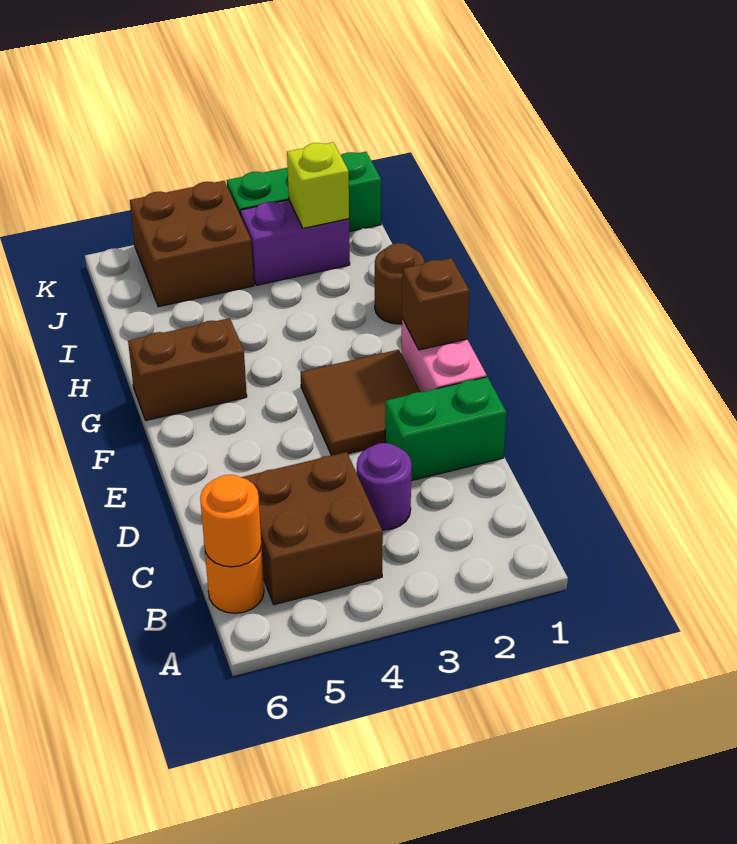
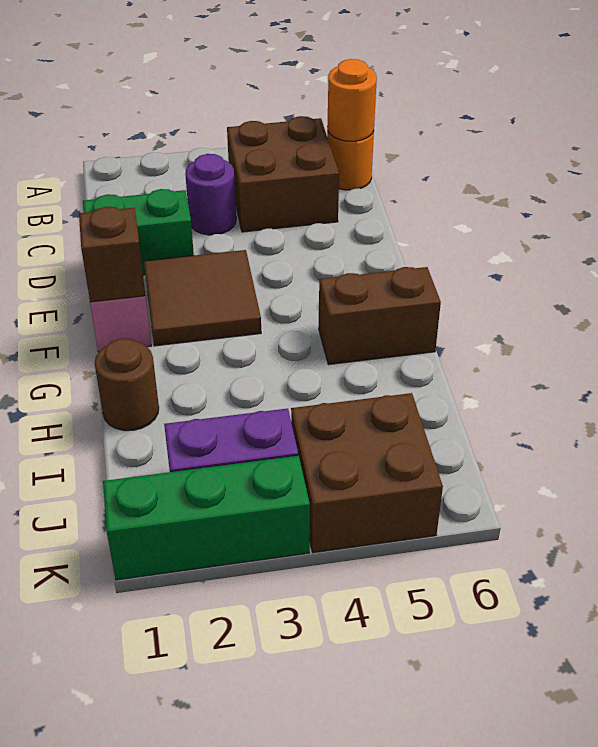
lime brick J2 level 2 -> none

